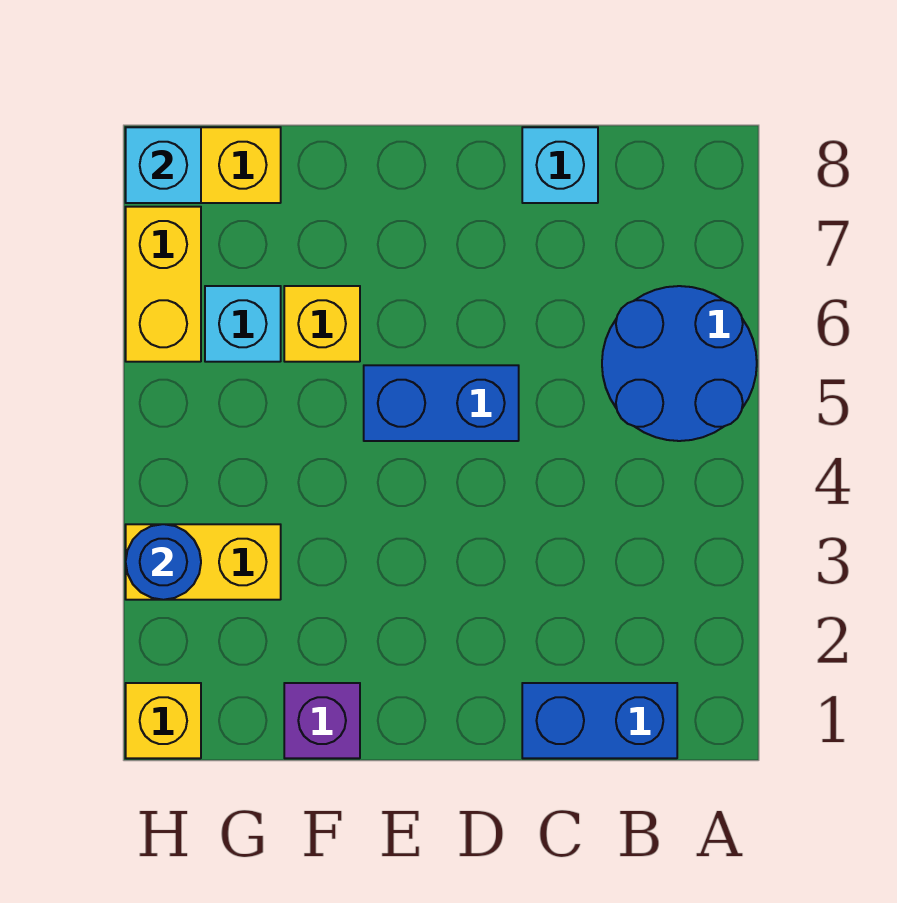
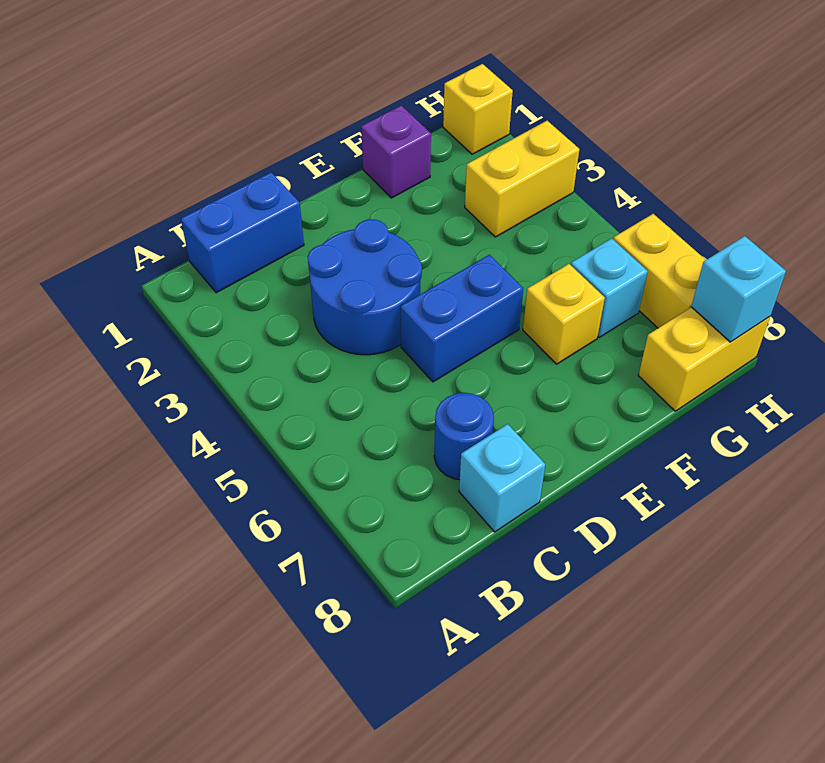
blue round brick A5:B6 level 1 -> blue round brick C3:D4 level 1
blue round brick H3 level 2 -> blue round brick C7 level 1

